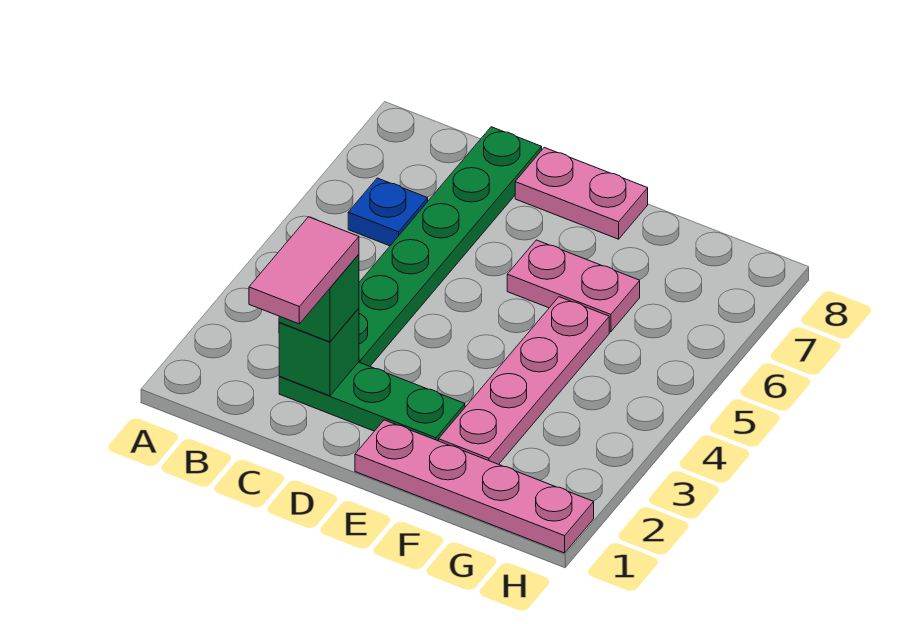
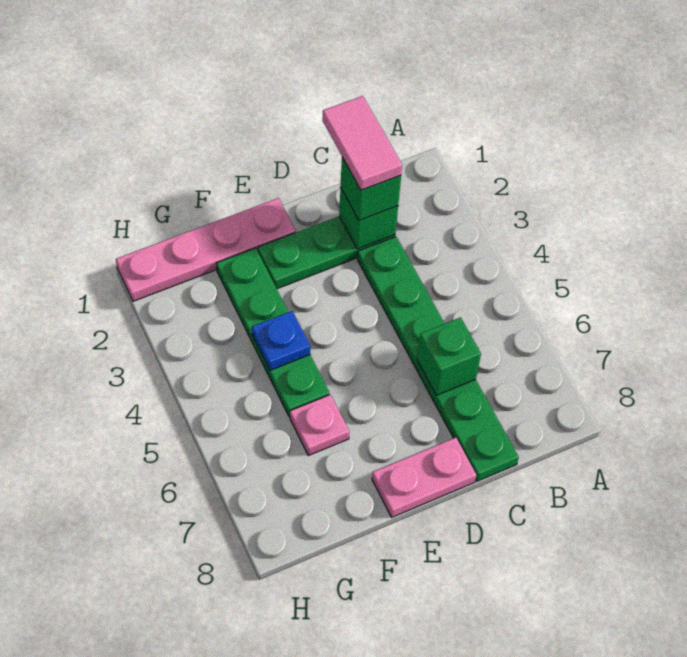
blue plate B6 level 1 -> blue plate F4 level 2
none -> green brick C6 level 2
pink plate E6:F6 level 1 -> pink plate F6 level 1
pink plate F2:F5 level 1 -> green plate F2:F5 level 1

